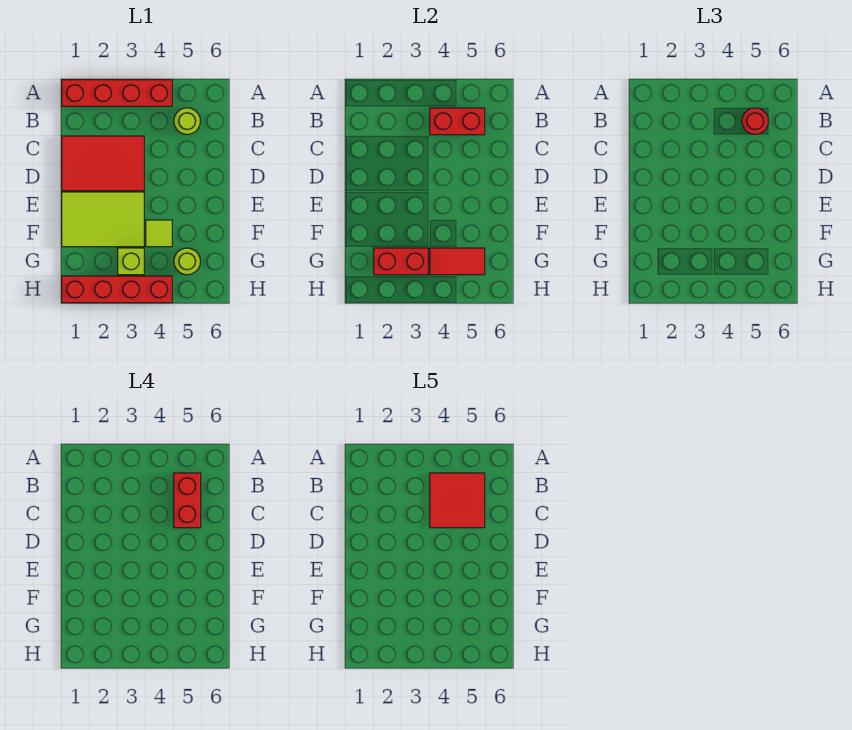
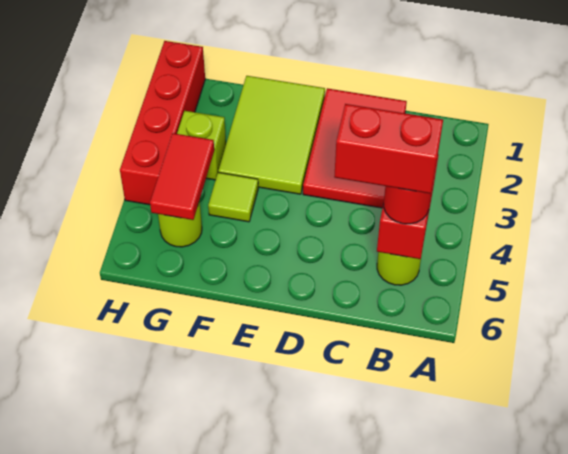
red brick A1:A4 level 1 -> none
red tile B4:C5 level 5 -> none
red brick G2:G3 level 2 -> none

